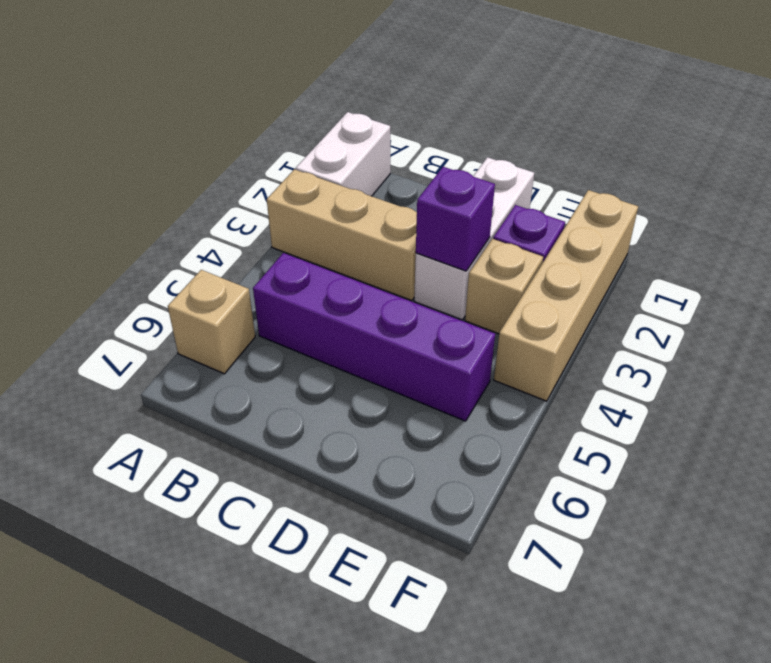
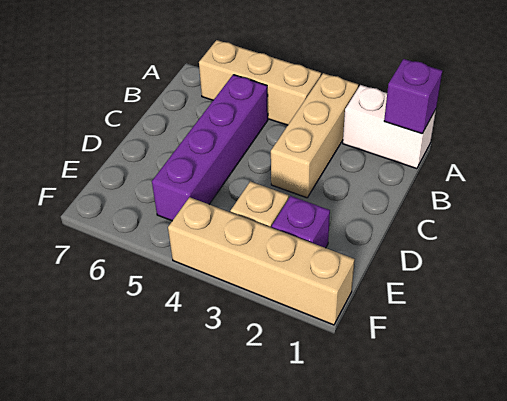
tan brick A6 level 1 -> tan brick A4:A6 level 1
white brick D1:D3 level 1 -> none
purple brick D3 level 2 -> purple brick A1 level 2

